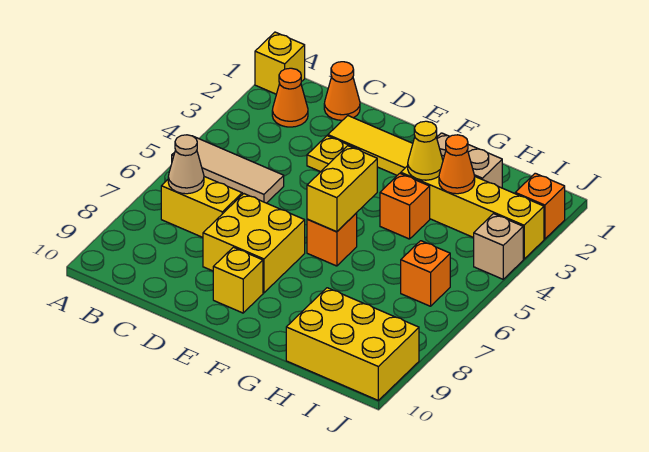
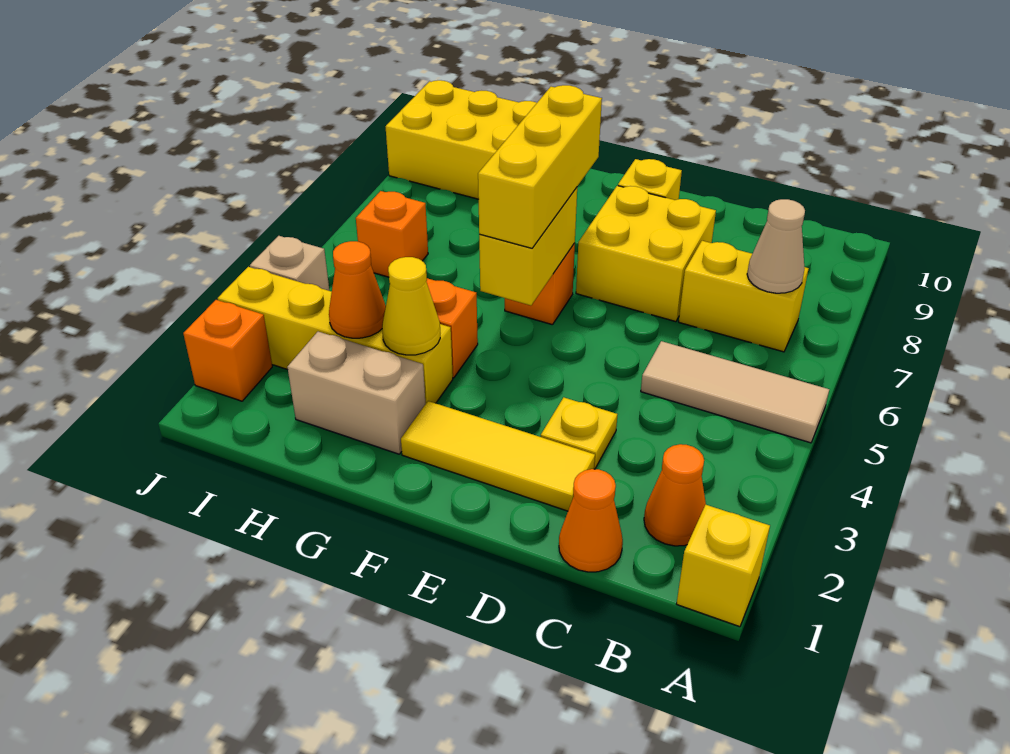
none -> yellow brick F5:F7 level 3

